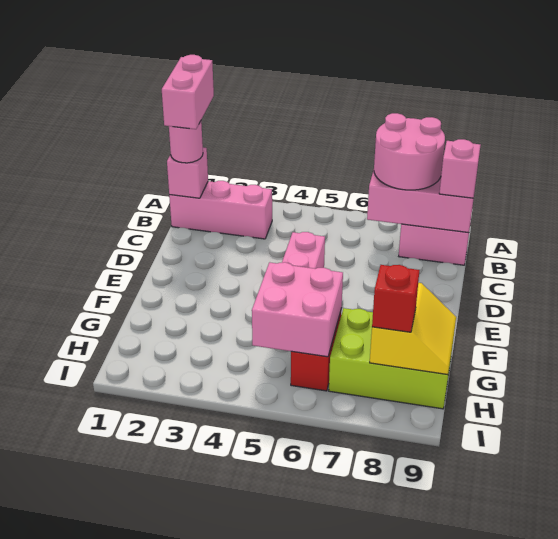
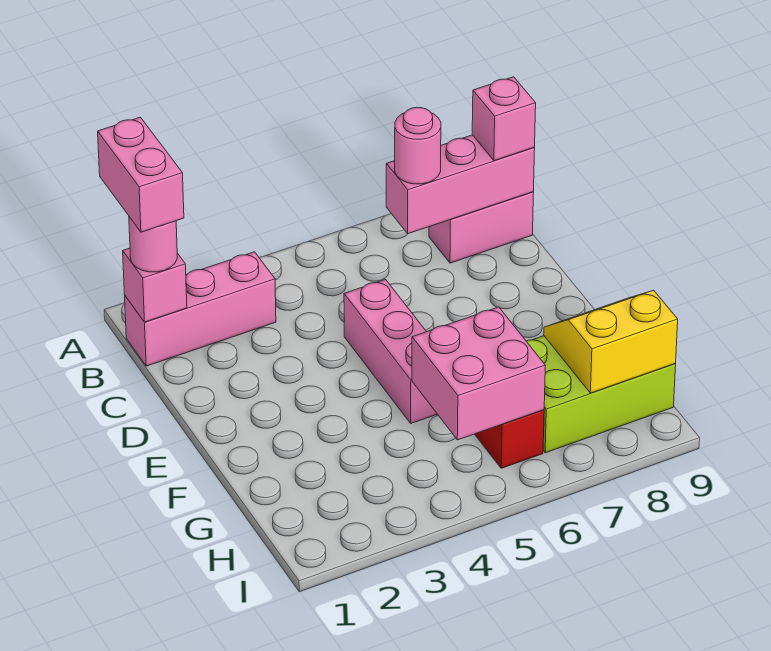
pink round brick A7:B8 level 3 -> pink round brick B7 level 3
yellow slope G8:H9 level 2 top 8 -> yellow slope G8:H9 level 2 top H
red brick H8 level 3 -> none

